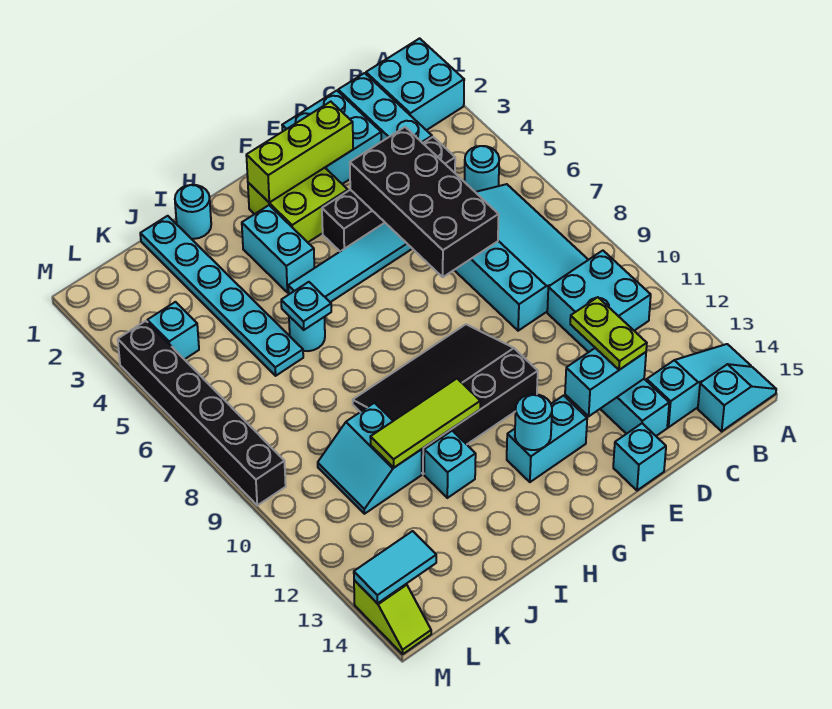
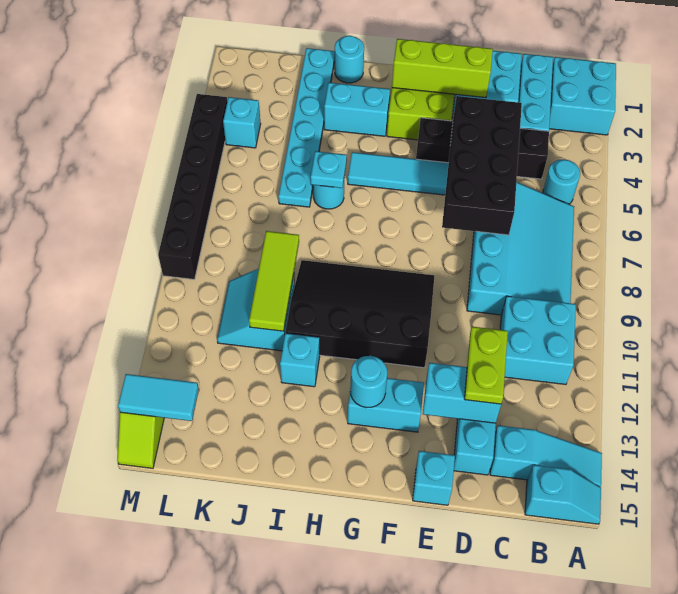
cyan brick H3:H4 level 1 -> cyan brick H3:I3 level 1
lime tile H11:J11 level 2 -> lime tile J9:J11 level 2

